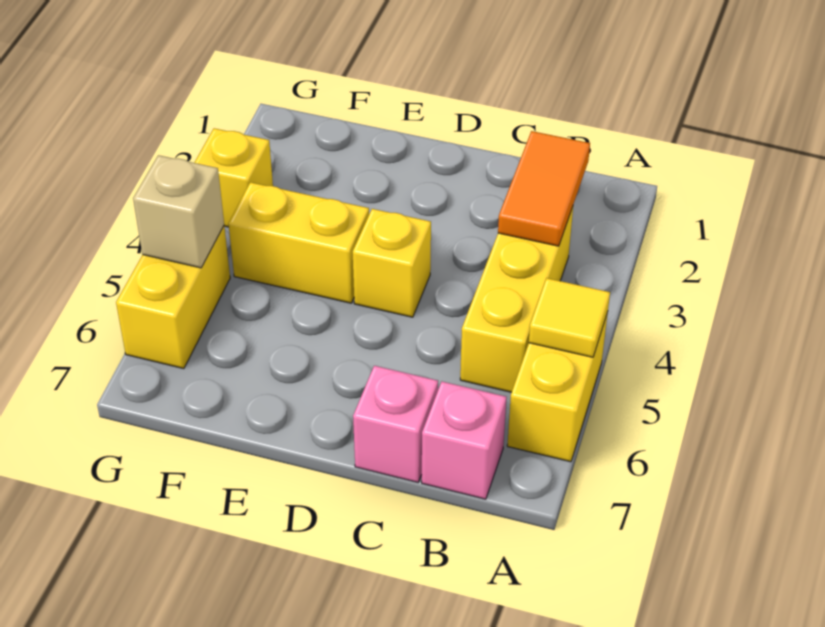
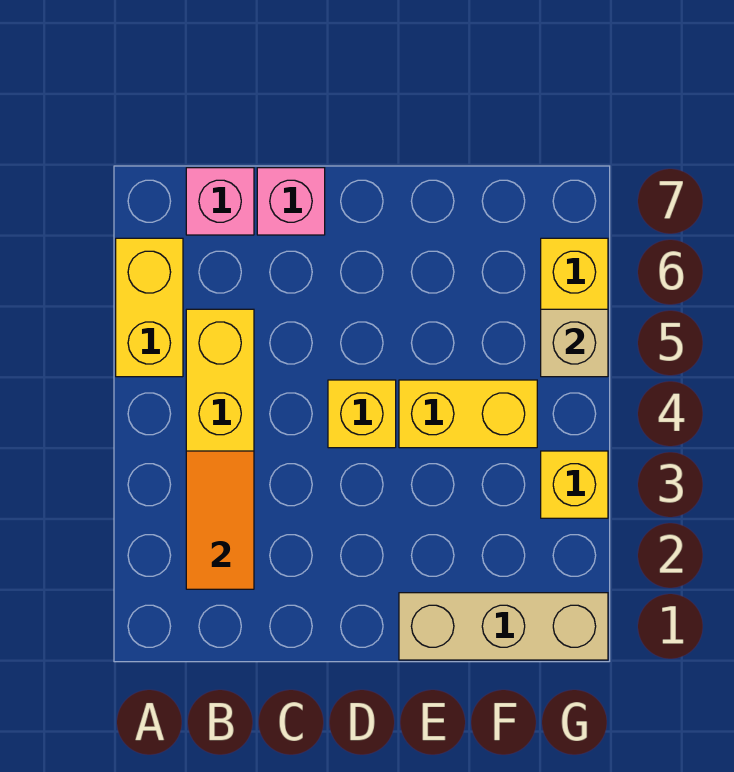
yellow tile A5 level 2 -> none
none -> tan brick E1:G1 level 1

